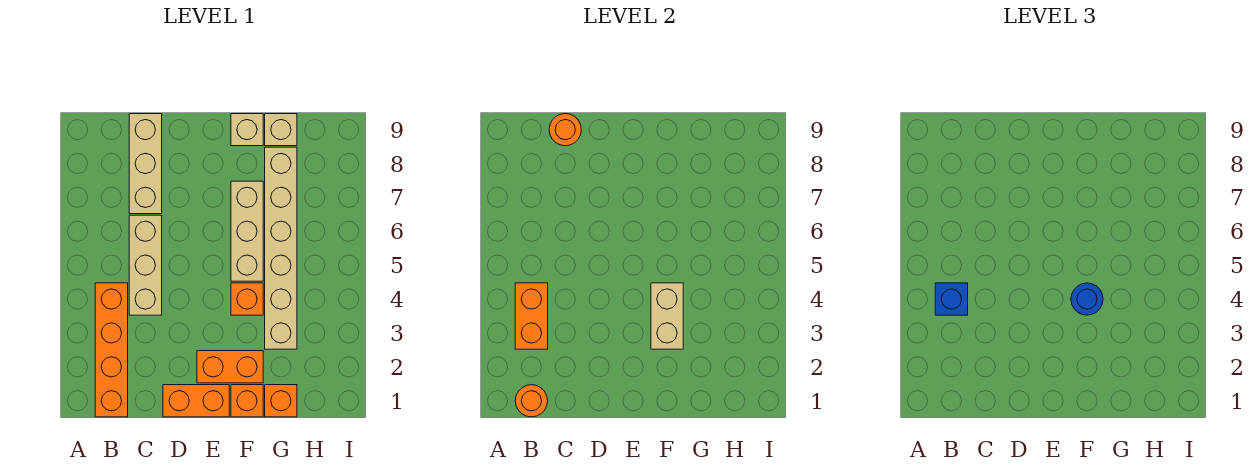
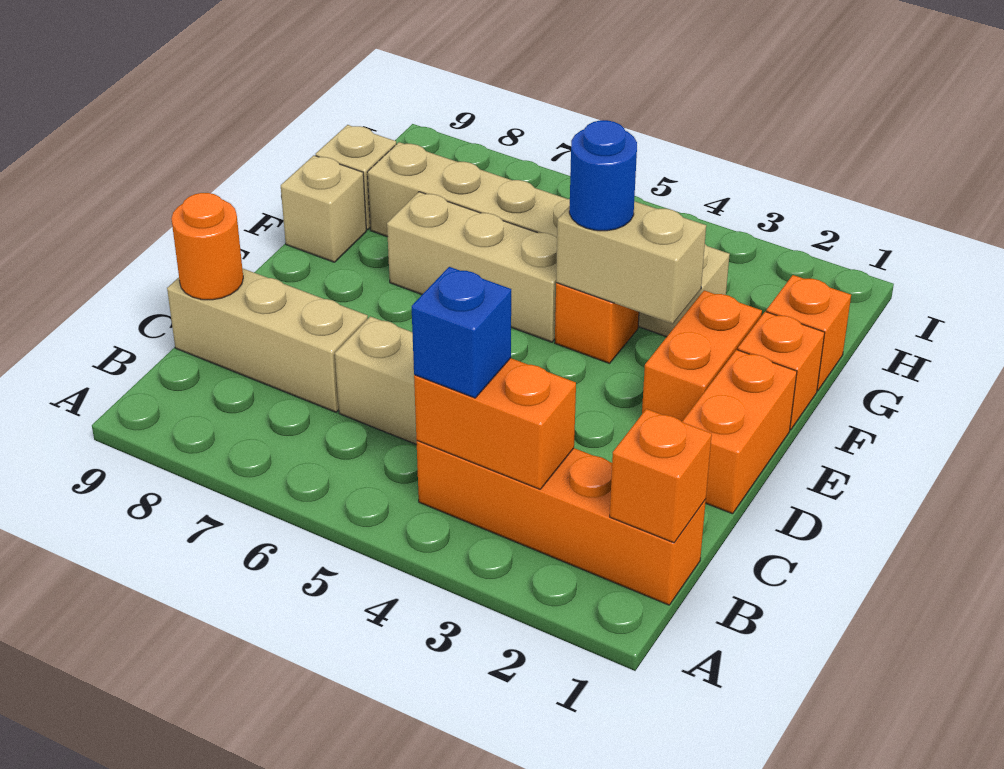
orange round brick B1 level 2 -> orange brick B1 level 2

